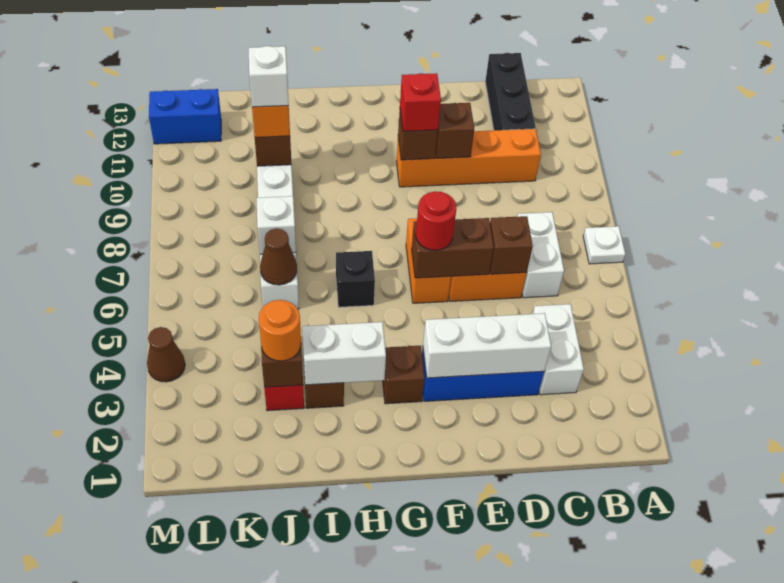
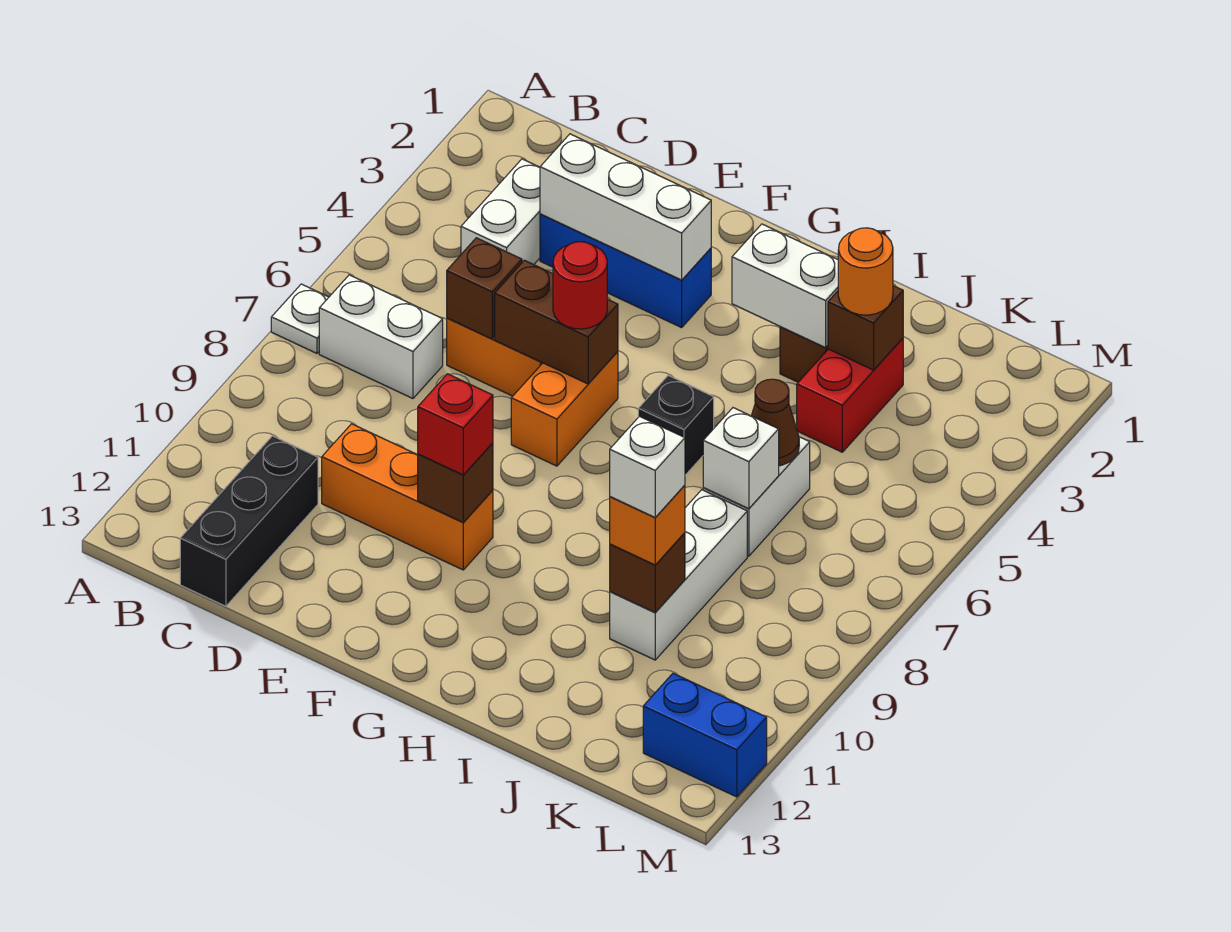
white brick C6:C7 level 1 -> white brick B7:C7 level 1
orange brick C10:F10 level 1 -> orange brick D10:F10 level 1
brown brick E10 level 2 -> none
brown brick G3 level 1 -> none
brown cone M4 level 1 -> none

